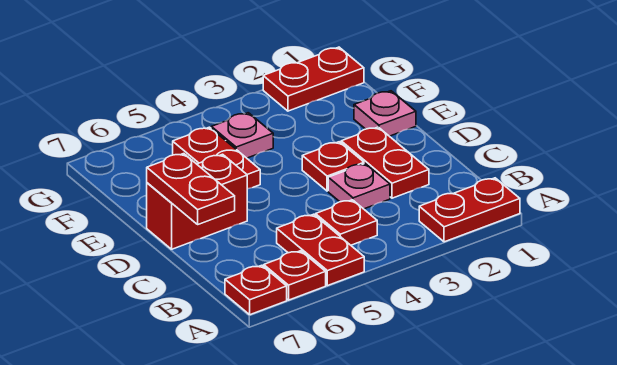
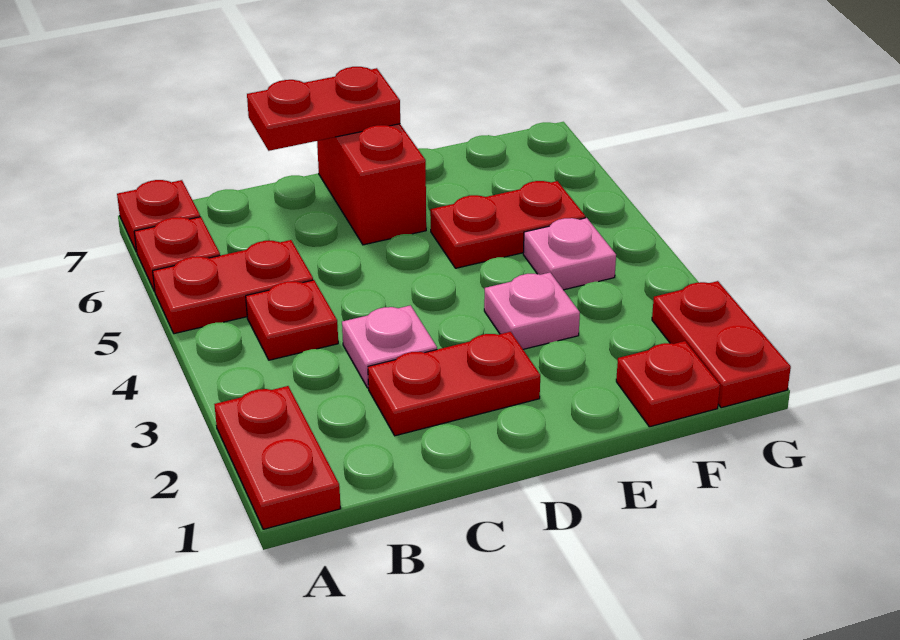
red plate D3 level 1 -> red plate F1 level 1
pink plate E1 level 1 -> pink plate E3 level 1

